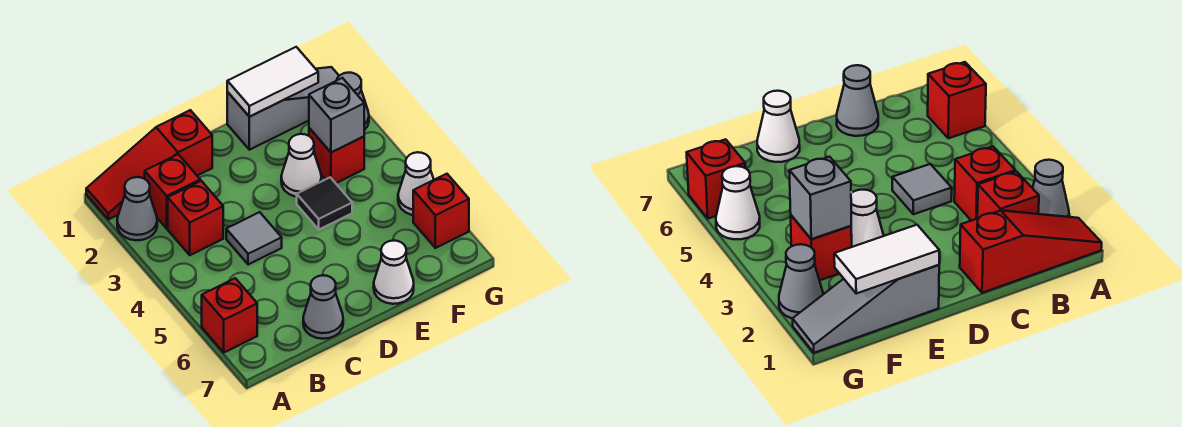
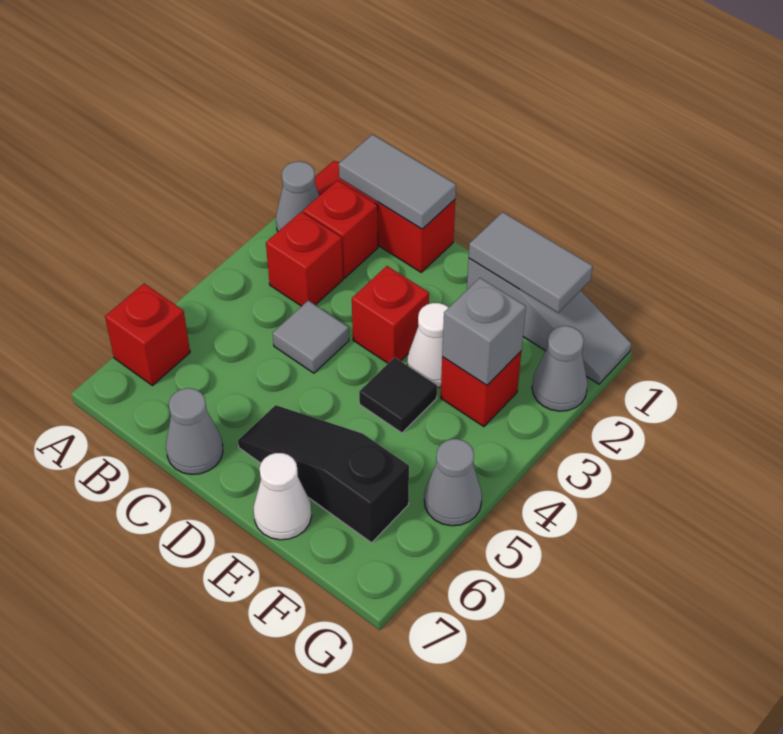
none -> grey tile B1:C1 level 2
none -> black slope D6:F6 level 1 top F
white tile E1:F1 level 2 -> grey tile E1:F1 level 2
white cone G5 level 1 -> grey cone G5 level 1
red brick G6 level 1 -> red brick D3 level 1

